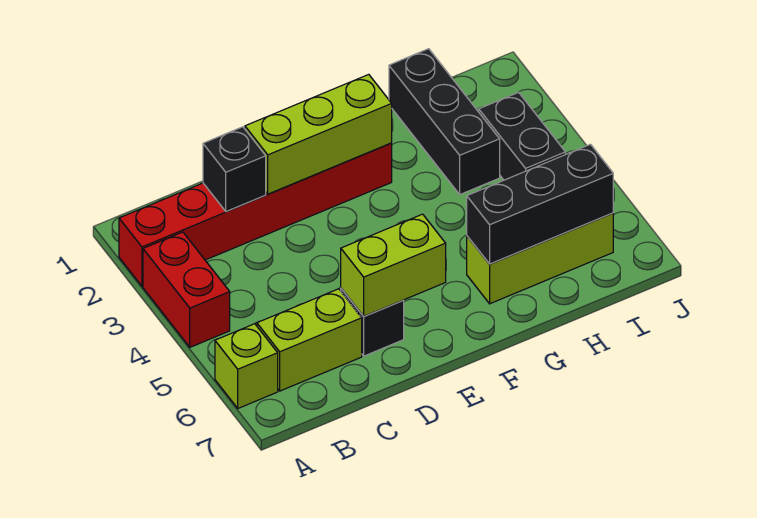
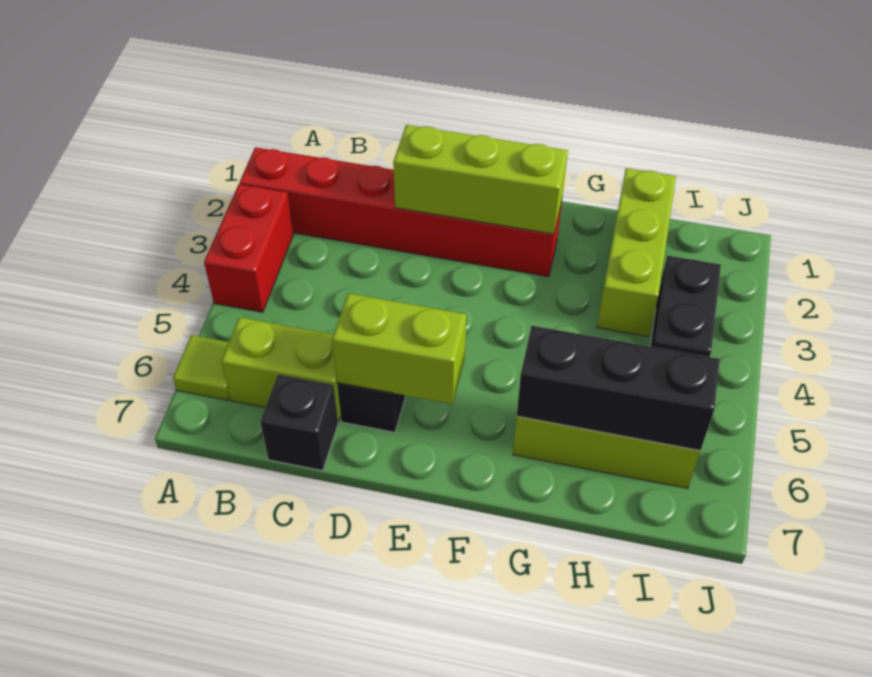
lime brick A6 level 1 -> lime tile A6 level 1
black brick C2 level 2 -> black brick C7 level 1
black brick H1:H3 level 1 -> lime brick H1:H3 level 1

